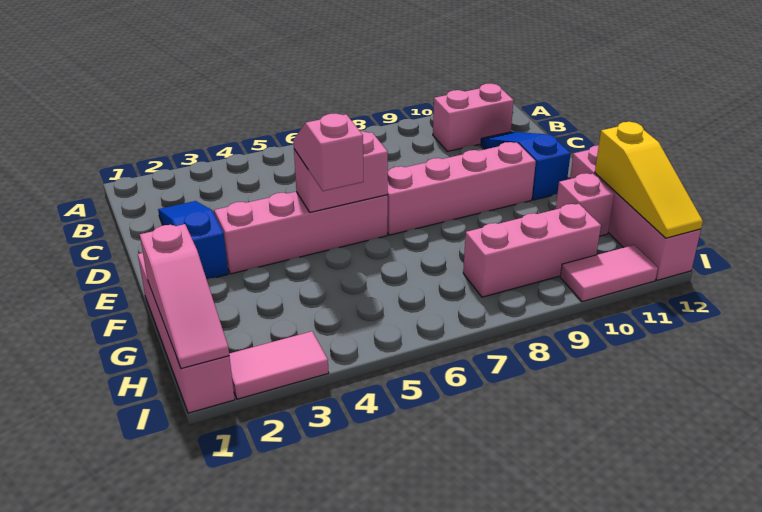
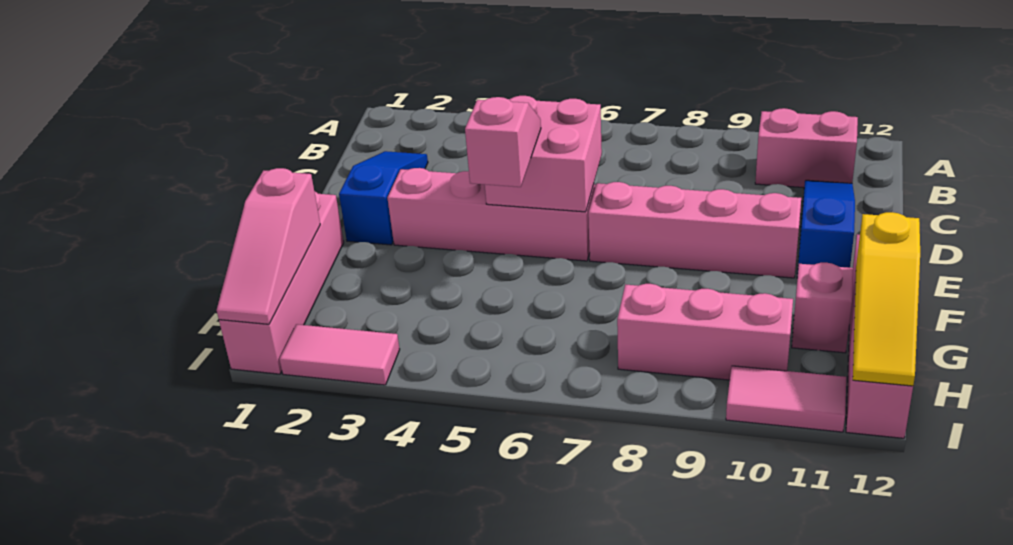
pink brick E5:E6 level 2 -> pink brick D5:E6 level 2

